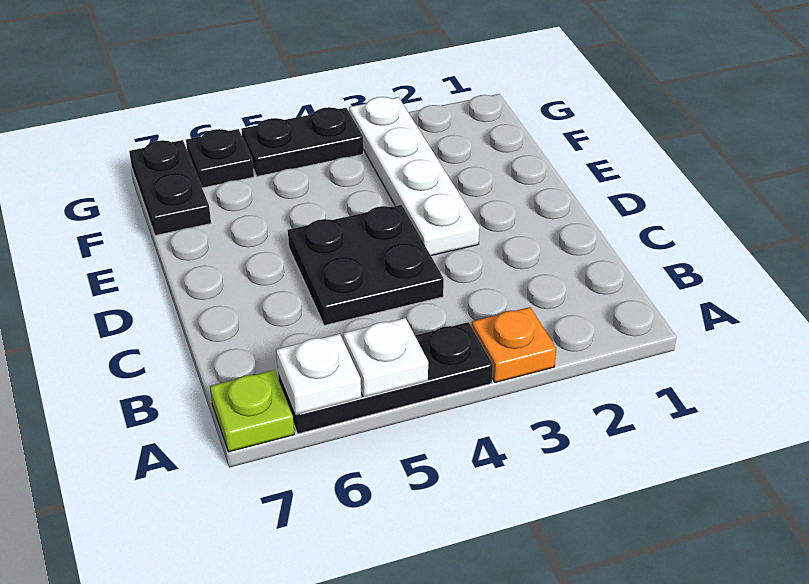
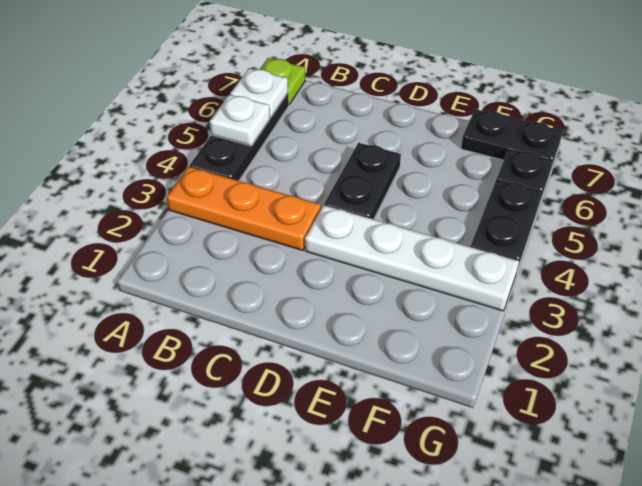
orange plate A3 level 1 -> orange plate A3:C3 level 1
black plate C4:D5 level 1 -> black plate D4:D5 level 1

